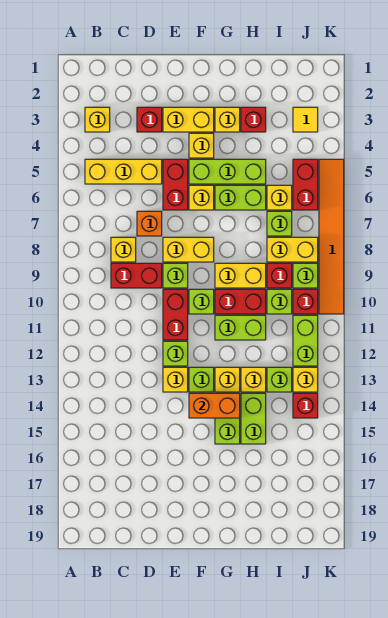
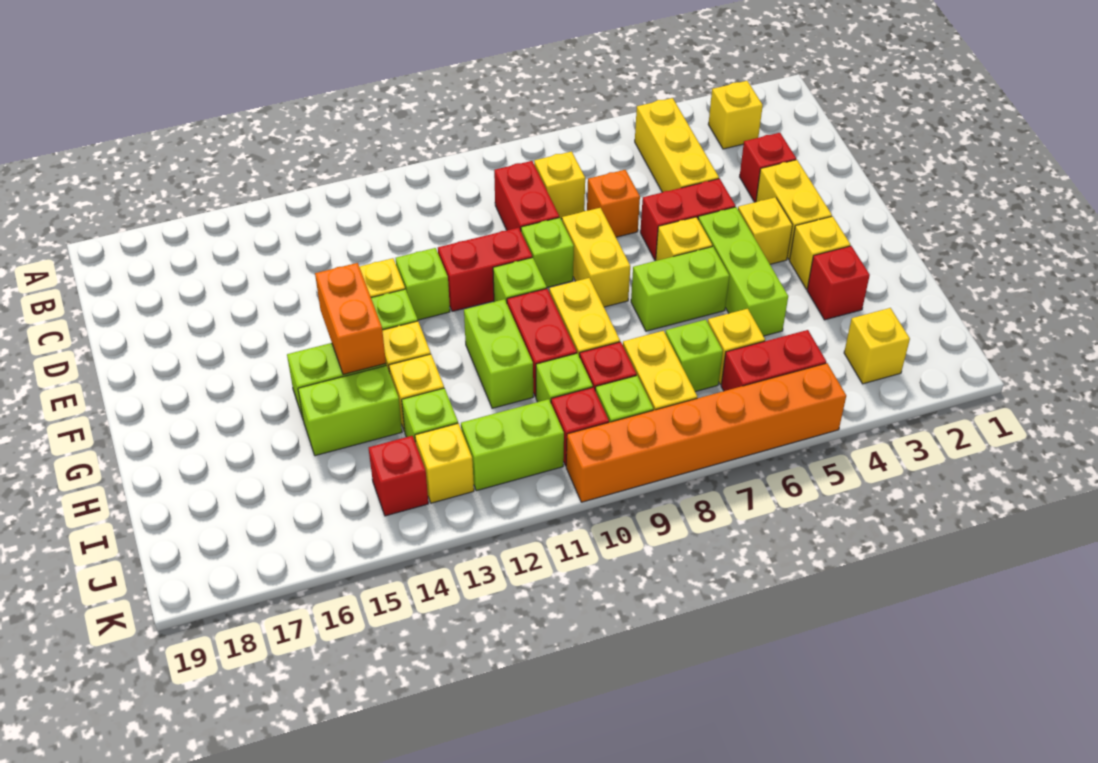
lime brick G6:H6 level 1 -> lime brick G6:G7 level 1
yellow tile J3 level 1 -> yellow brick J3 level 1
orange tile K5:K10 level 1 -> orange brick K5:K10 level 1

